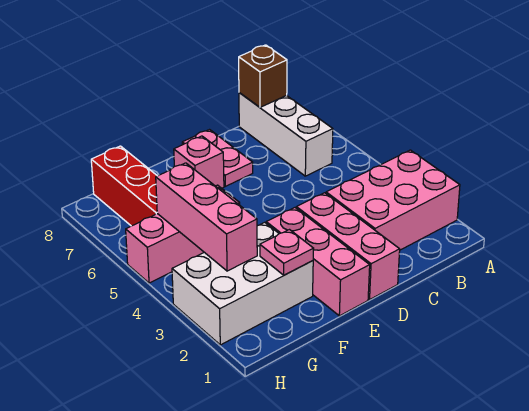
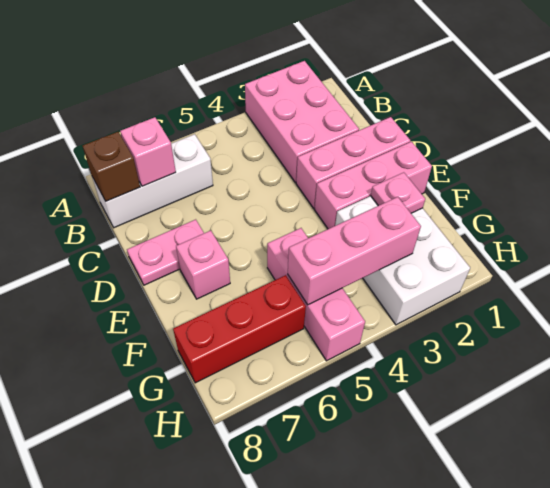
none -> pink brick B7 level 2

